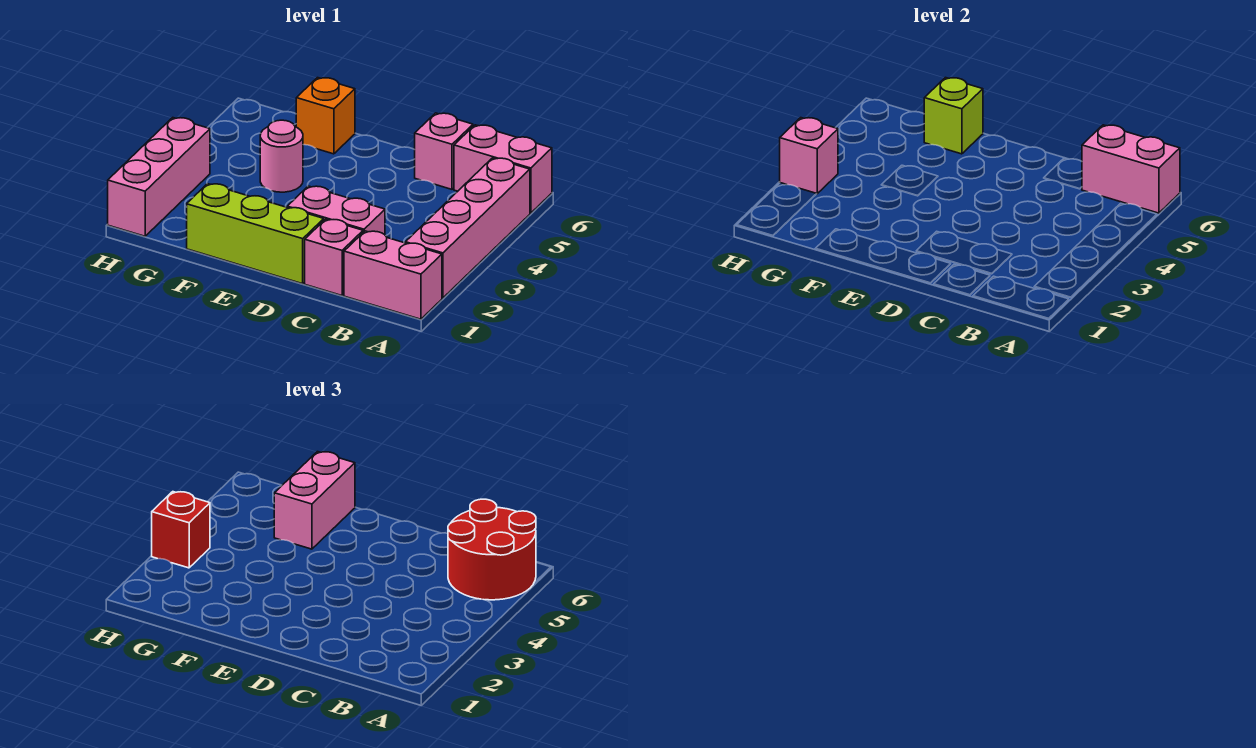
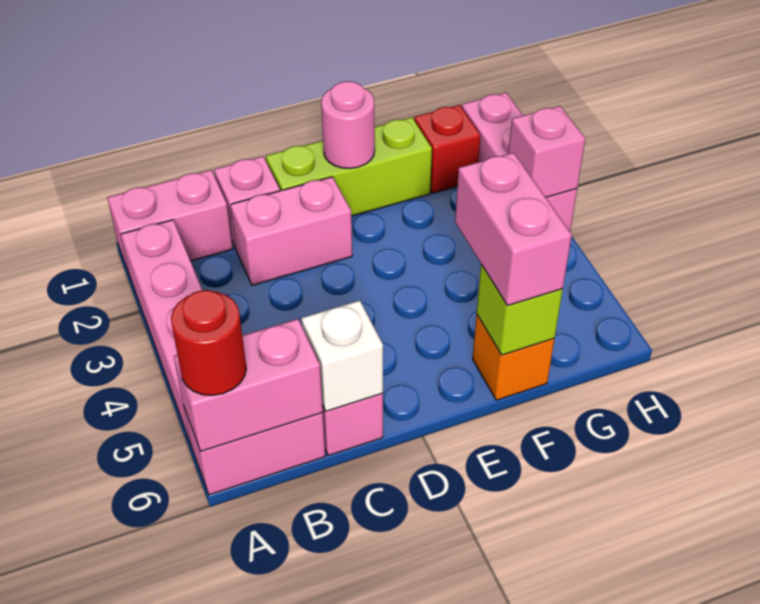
red round brick A5:B6 level 3 -> red round brick A6 level 3
none -> white brick C6 level 2
pink round brick F4 level 1 -> pink round brick E1 level 2
red brick H3 level 3 -> red brick G1 level 1

